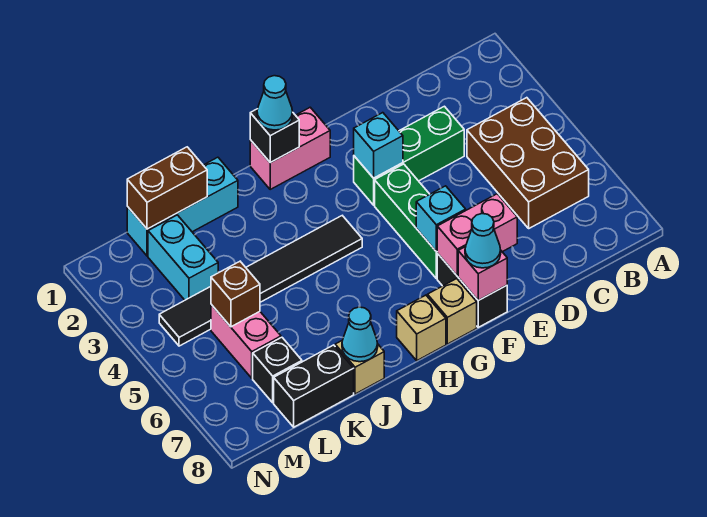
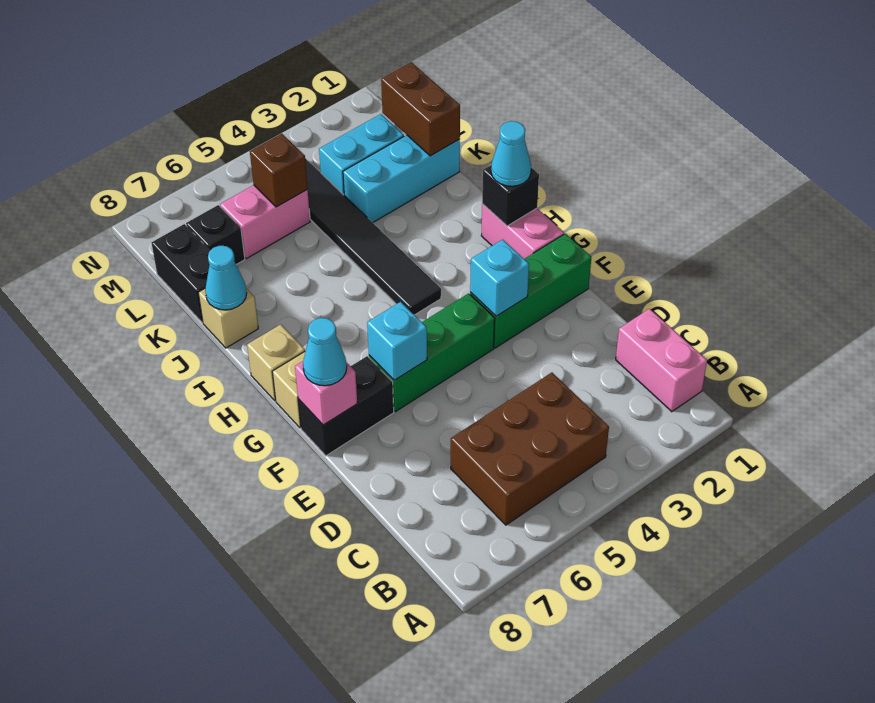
green brick D3:F3 level 1 -> green brick F1:F3 level 1
pink brick E7:F7 level 2 -> pink brick B1:C1 level 1
cyan brick J1:L1 level 1 -> cyan brick K1:K3 level 1

